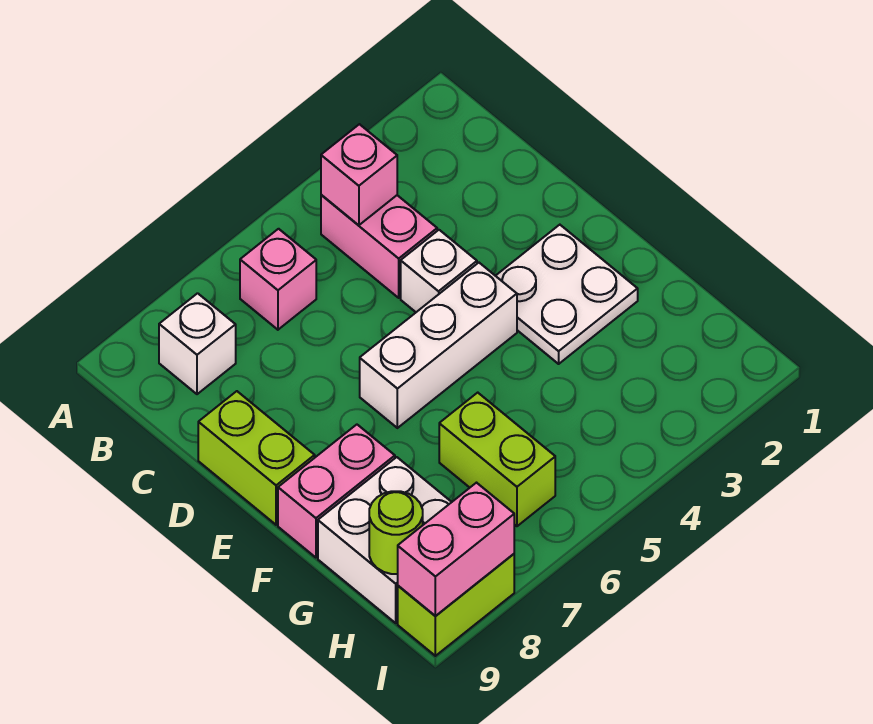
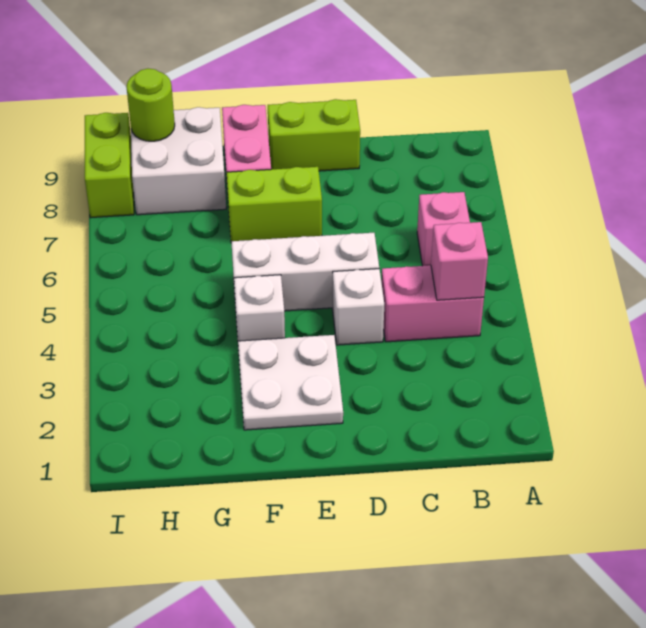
white brick B8 level 1 -> white brick F4 level 1
white brick E4:E6 level 1 -> white brick D5:F5 level 1
lime brick G6:H6 level 1 -> lime brick E7:F7 level 1
pink brick I8:I9 level 2 -> none

